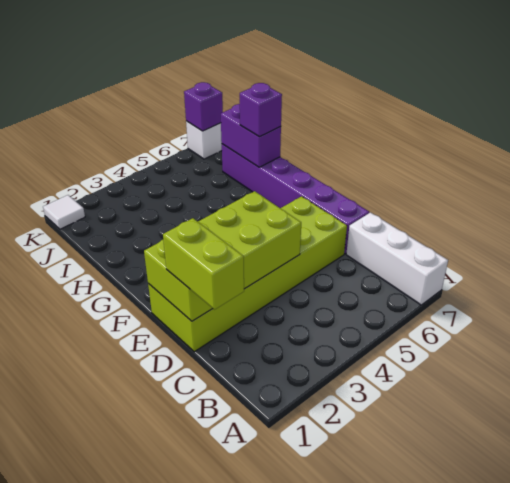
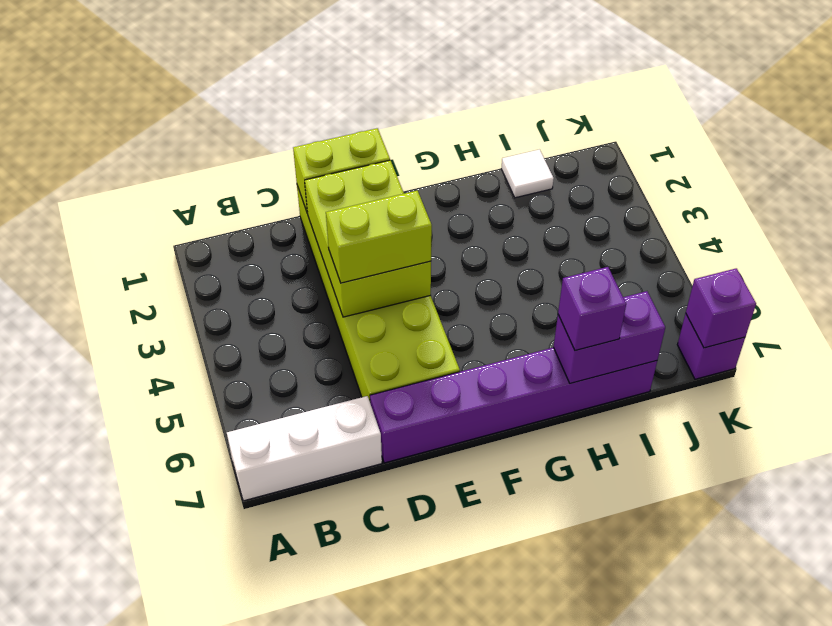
lime brick C1:D1 level 3 -> lime brick D4:E4 level 3
white tile K1 level 1 -> white tile I1 level 1
white brick K7 level 1 -> purple brick K7 level 1

